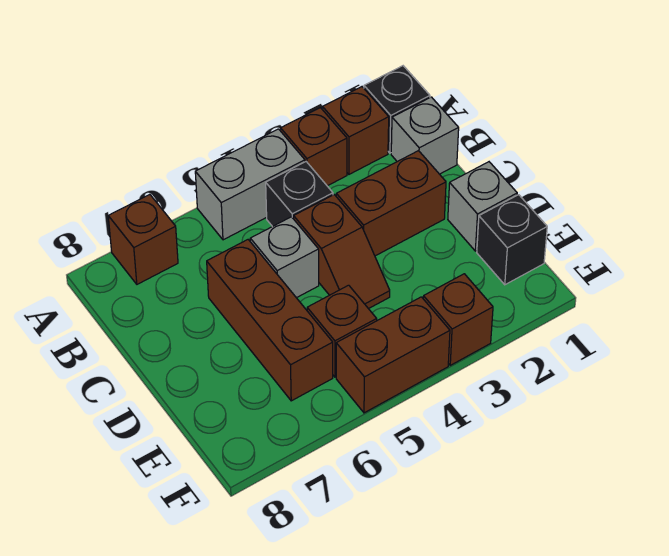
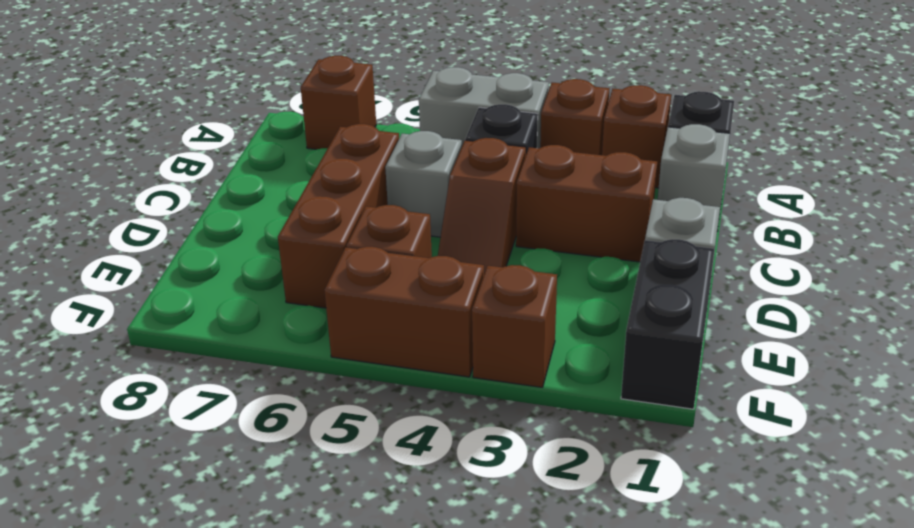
black brick E1 level 1 -> black brick E1:F1 level 1

